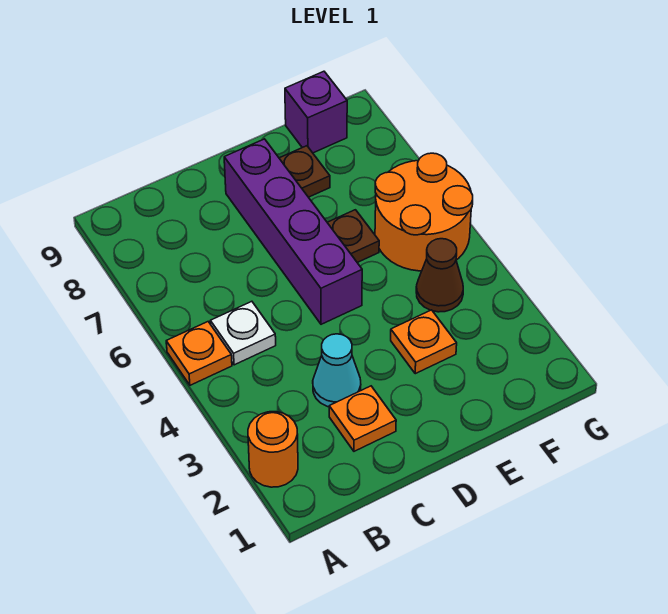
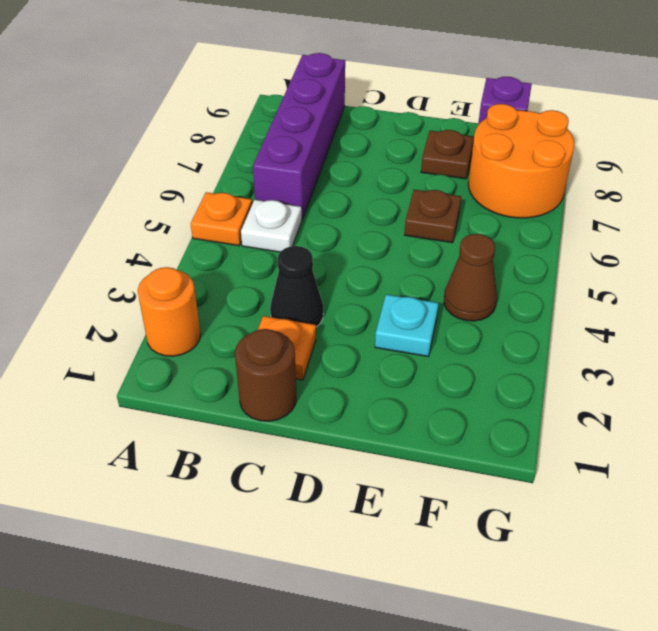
none -> brown round brick C1 level 1
cyan cone C3 level 1 -> black cone C3 level 1
purple brick D5:D8 level 1 -> purple brick B6:B9 level 1
orange plate E3 level 1 -> cyan plate E3 level 1
orange round brick F5:G6 level 1 -> orange round brick F7:G8 level 1

